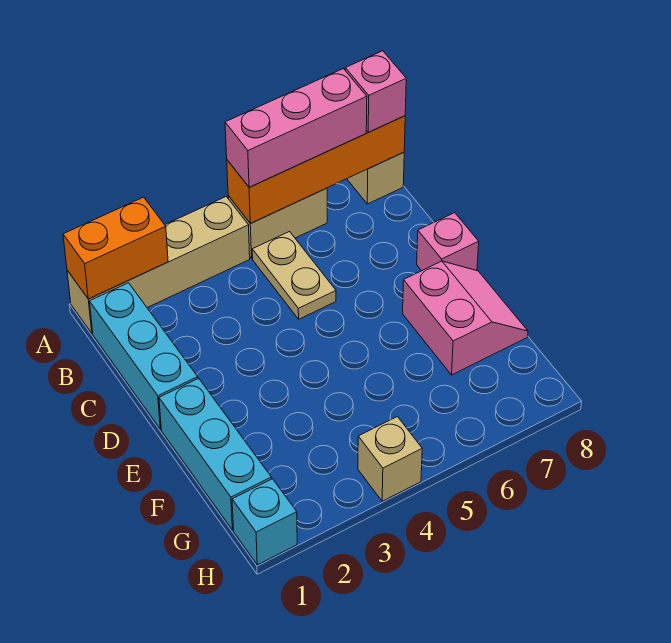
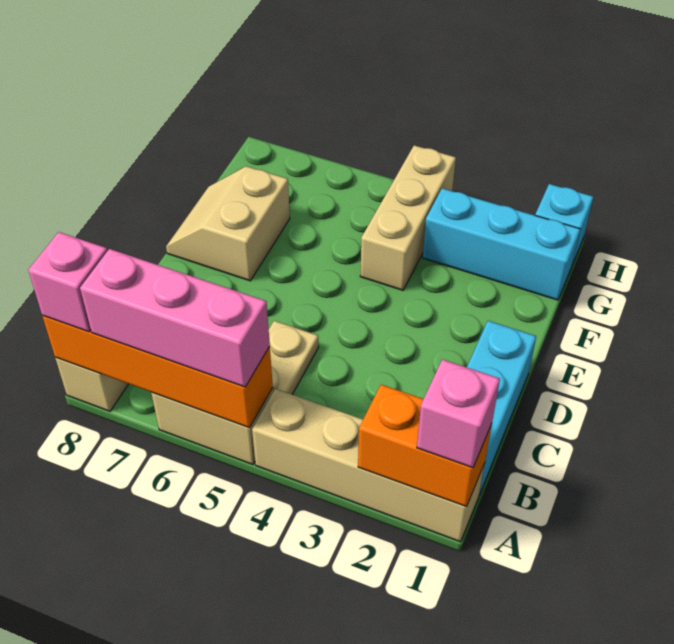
pink brick D8 level 1 -> pink brick A1 level 3
cyan brick E1:G1 level 1 -> cyan brick G1:G3 level 1
pink slope E7:F8 level 1 top 7 -> tan slope E7:F8 level 1 top 7
tan brick H4 level 1 -> tan brick F4:H4 level 1

